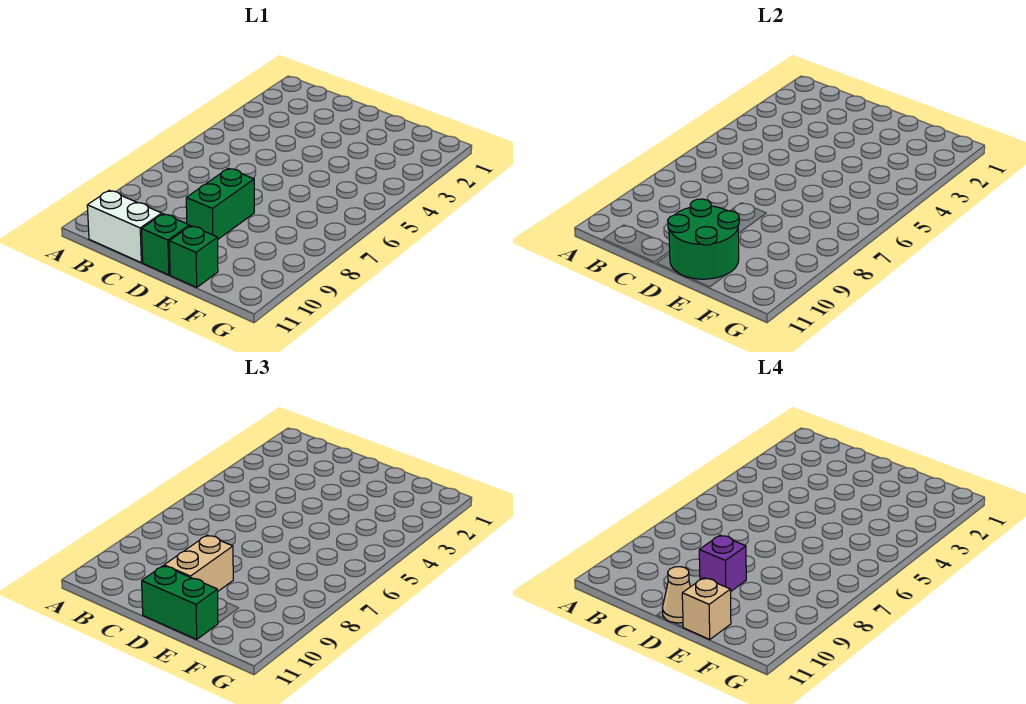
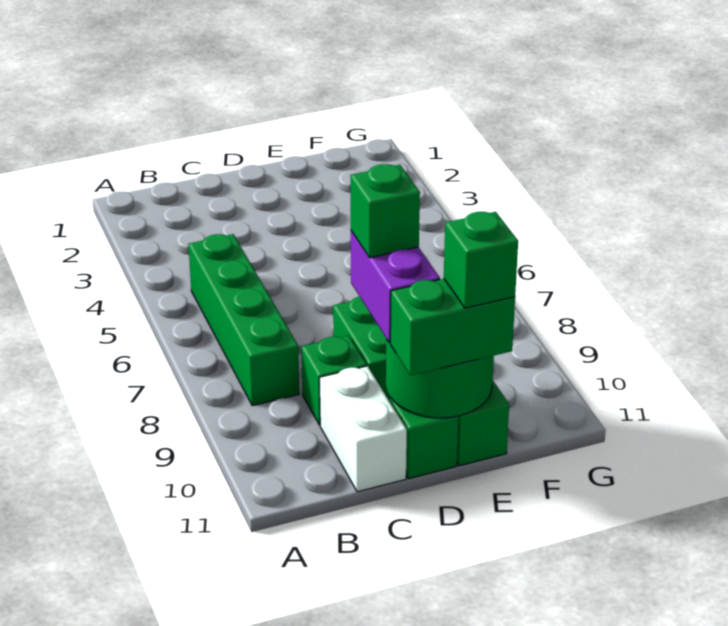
none -> green brick B5:B8 level 1
white brick B11:C11 level 1 -> white brick C10:C11 level 1
none -> green brick C9 level 1
tan brick D9:D10 level 3 -> purple brick D9:D10 level 3
purple brick D9 level 4 -> green brick D9 level 4
tan cone D11 level 4 -> none
tan brick E11 level 4 -> green brick E11 level 4

